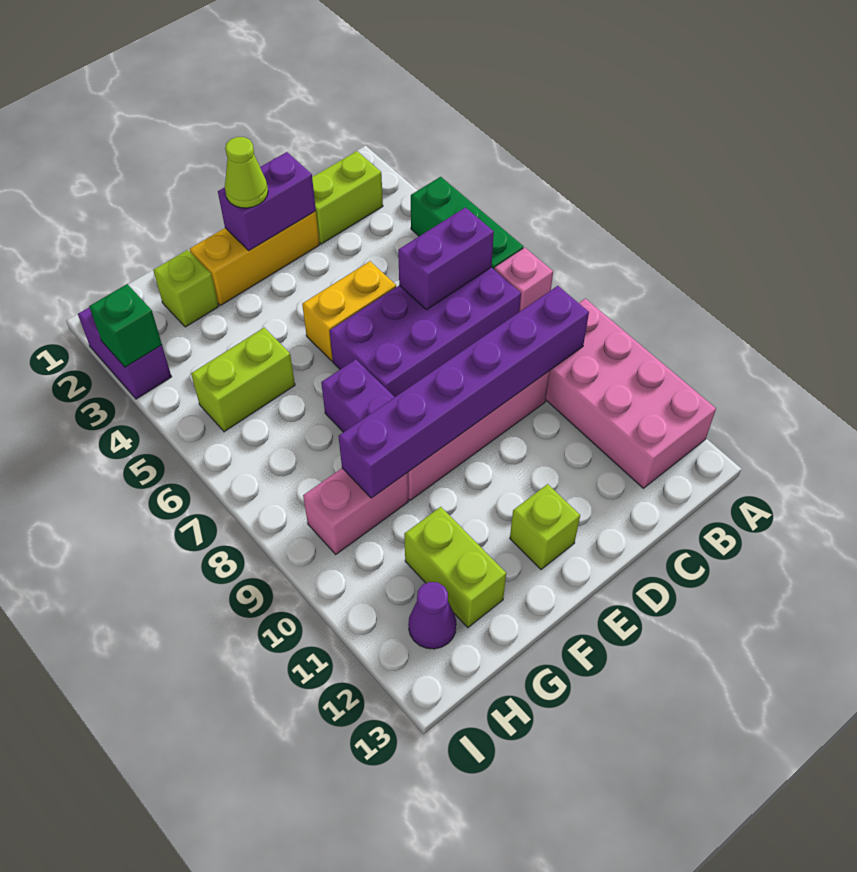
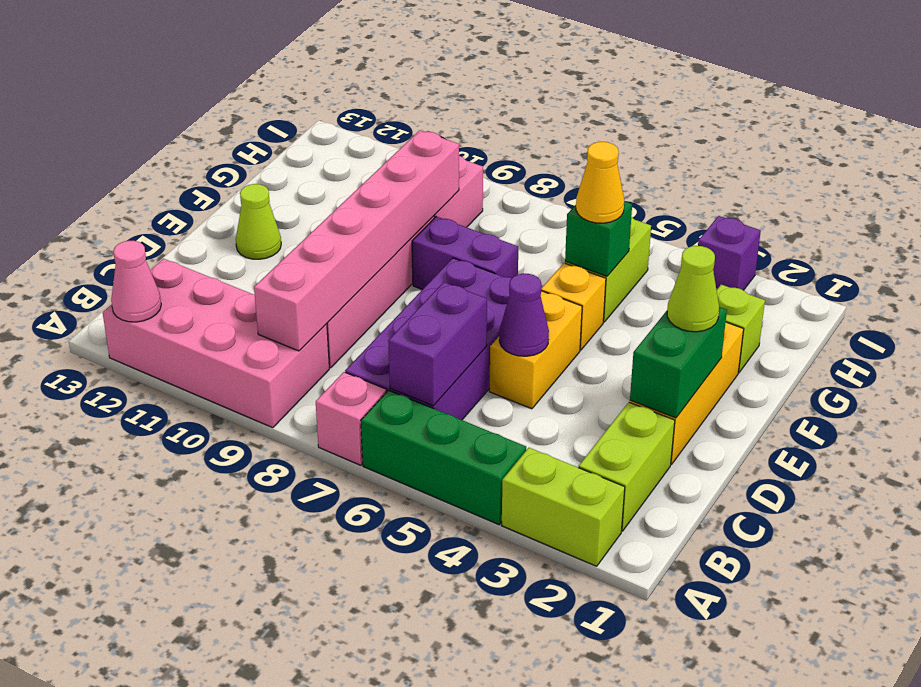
none -> pink cone A12 level 2
purple brick B9:G9 level 2 -> pink brick B9:G9 level 2
purple brick D2:E2 level 2 -> green brick D2:E2 level 2
lime brick E12 level 1 -> lime cone E12 level 1
none -> yellow brick F5 level 1
none -> yellow cone G5 level 3
lime brick G11:G12 level 1 -> lime brick A2:A3 level 1
purple cone H12 level 1 -> purple cone D5 level 2
purple brick I2:I3 level 1 -> purple brick I3 level 1
green brick I3 level 2 -> green brick G5 level 2

